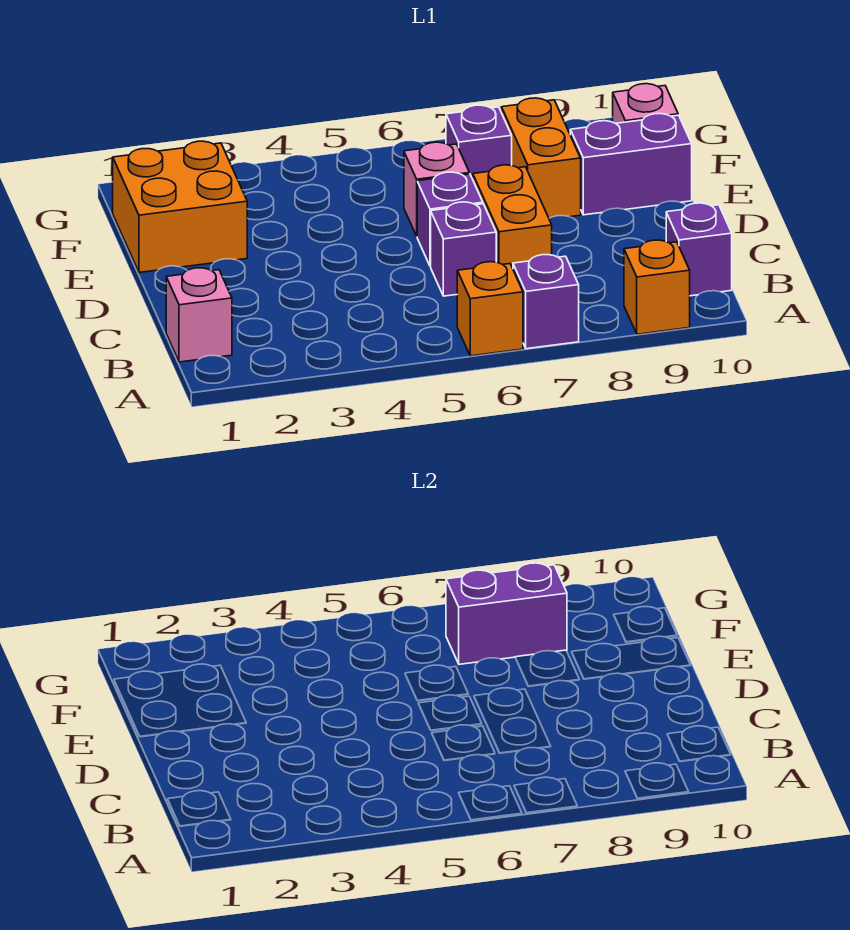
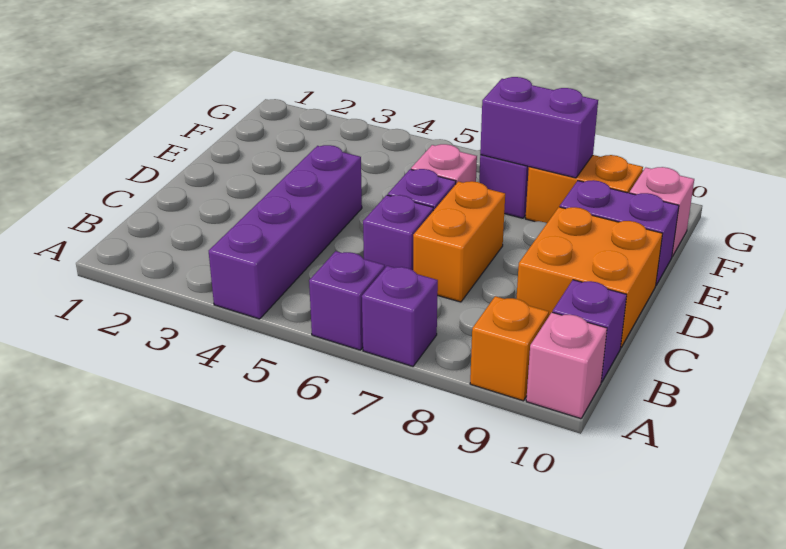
none -> purple brick A4:D4 level 1
orange brick A6 level 1 -> purple brick A6 level 1
pink brick B1 level 1 -> pink brick A10 level 1
orange brick E1:F2 level 1 -> orange brick C9:D10 level 1
orange brick E8:F8 level 1 -> orange brick F8:F9 level 1

